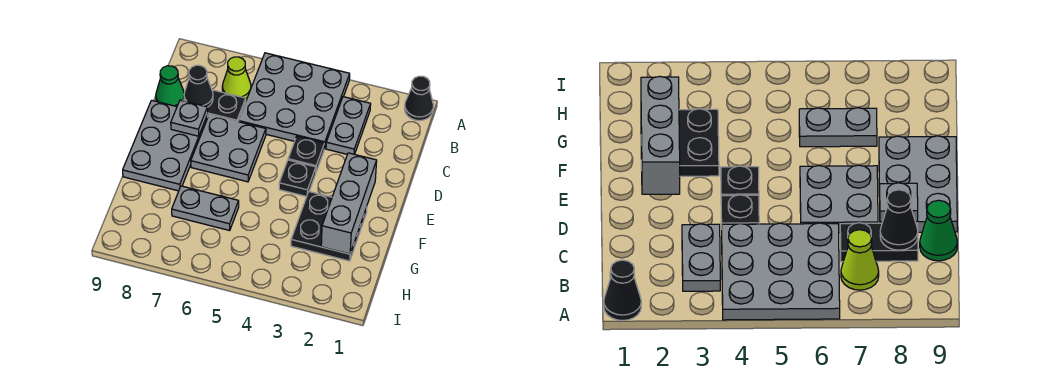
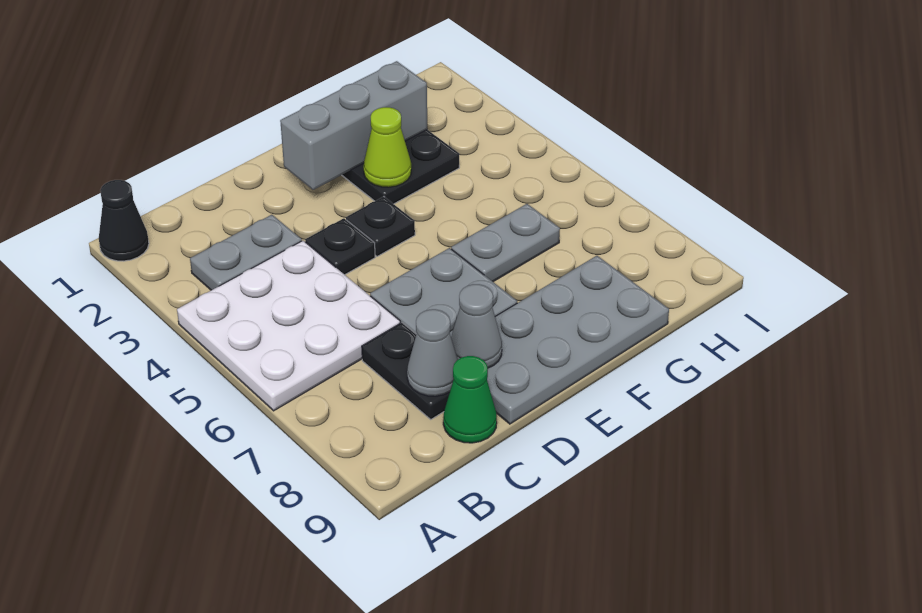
grey plate A4:C6 level 1 -> white plate A4:C6 level 1
lime cone B7 level 1 -> lime cone F3 level 2
black cone C8 level 2 -> grey cone C8 level 2
grey plate D8:F9 level 1 -> grey plate D8:G9 level 1
grey plate D8 level 2 -> grey cone D8 level 2
grey plate G6:G7 level 1 -> grey plate F6:G6 level 1

